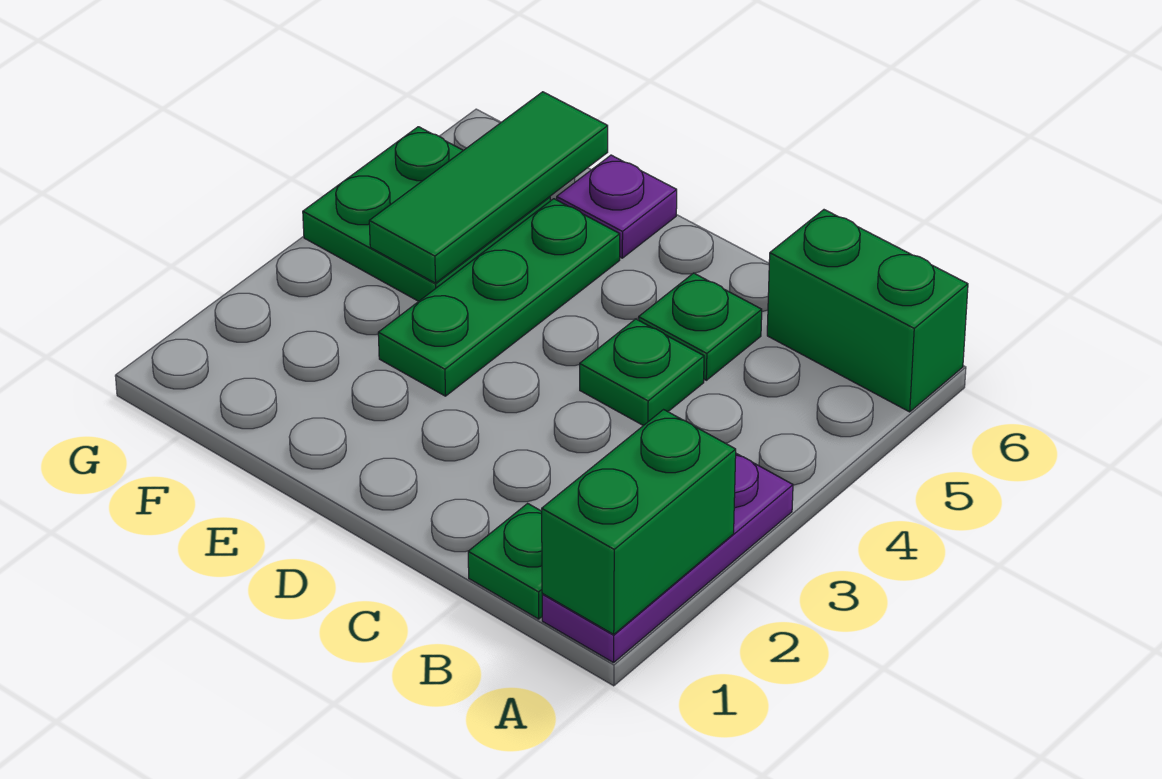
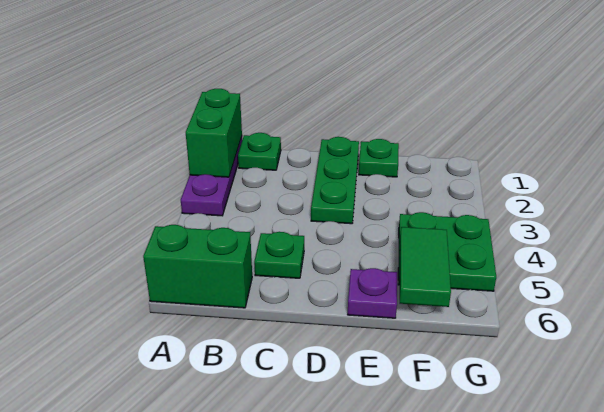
green plate C4 level 1 -> green plate E1 level 1
green plate E3:E5 level 1 -> green plate D1:D3 level 1
green tile F4:F6 level 2 -> green tile F5:F6 level 2

